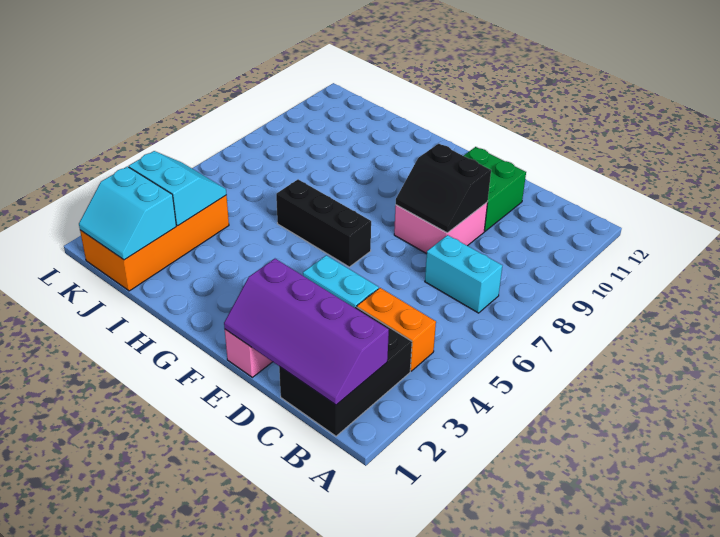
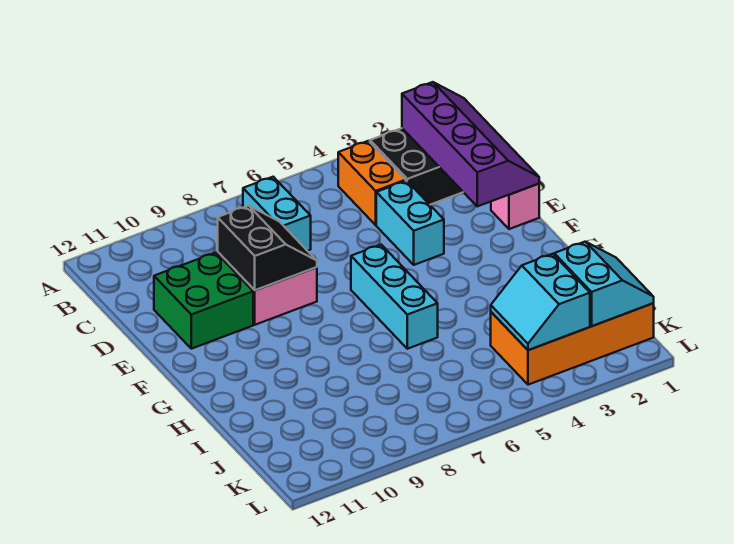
black brick F6:H6 level 1 -> cyan brick F6:H6 level 1

